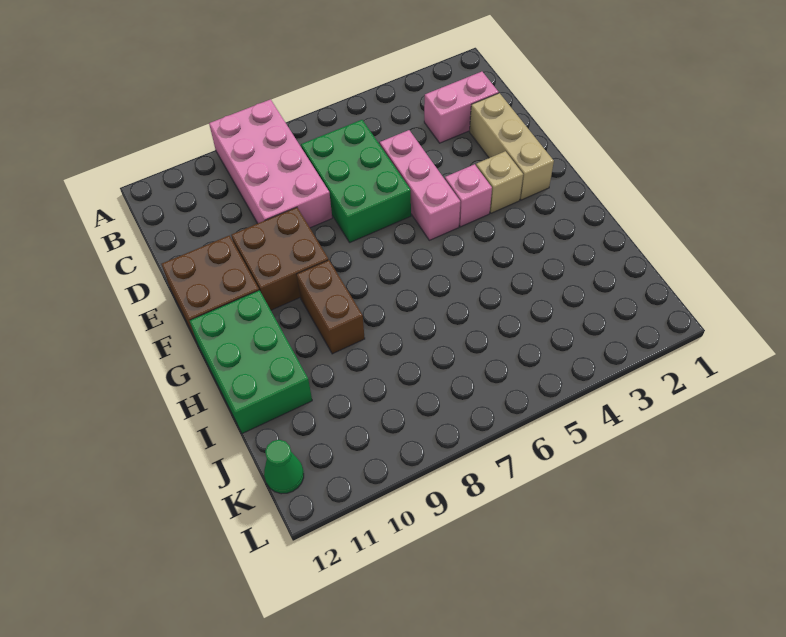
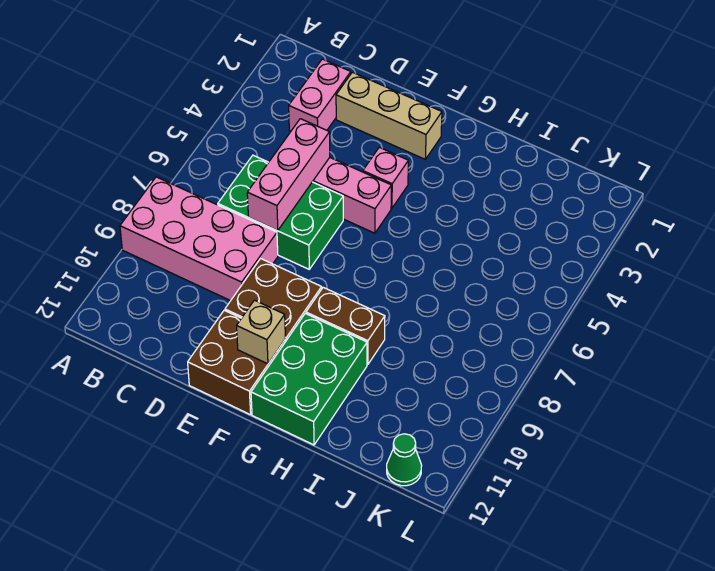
none -> pink brick D5:D7 level 2
tan brick F3 level 1 -> tan brick F11 level 2
green brick G11:I12 level 1 -> green brick G10:H12 level 1

